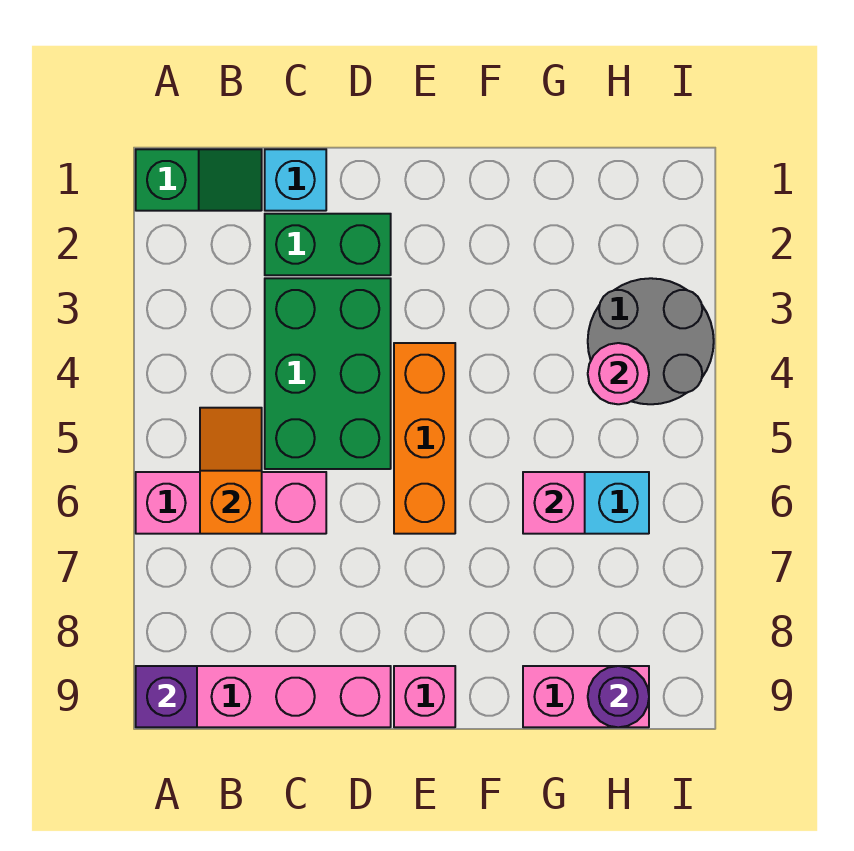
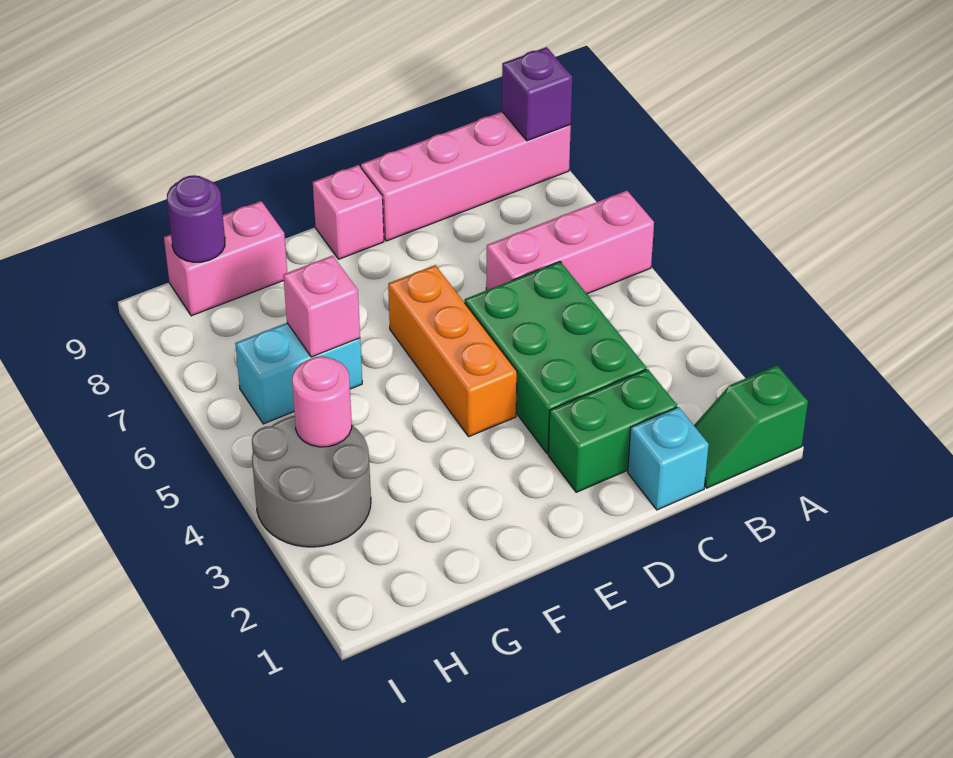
orange slope B5:B6 level 2 top 6 -> none

